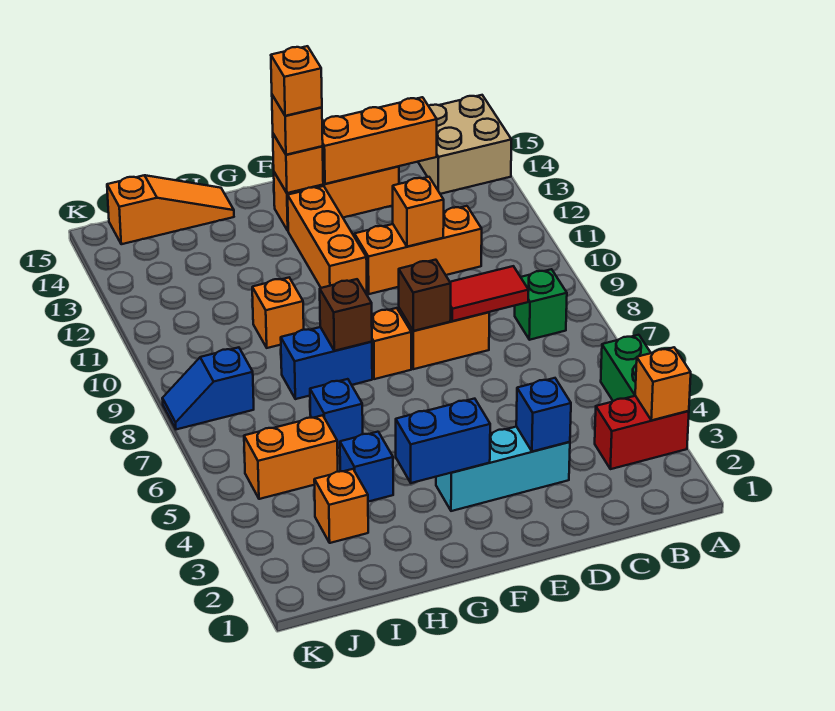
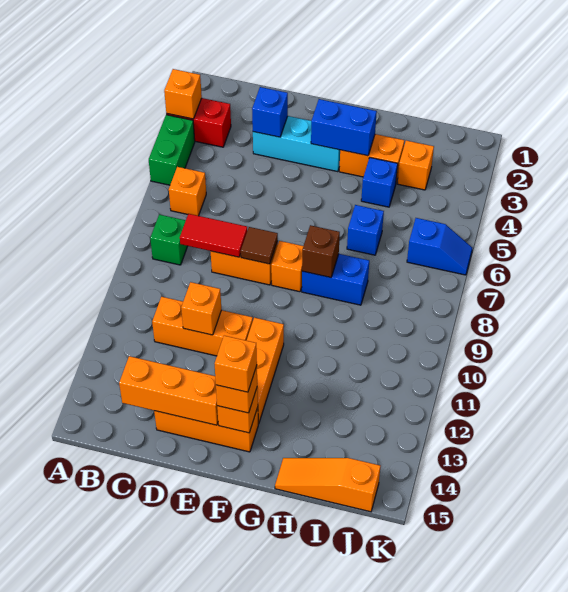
tan brick A14:B15 level 1 -> none
brown brick E8 level 2 -> brown tile E8 level 2
orange brick H10 level 1 -> orange brick B6 level 1
orange brick I5:J5 level 1 -> orange brick G3:H3 level 1
blue slope J8:K8 level 1 top J -> blue slope J6:K6 level 1 top J

